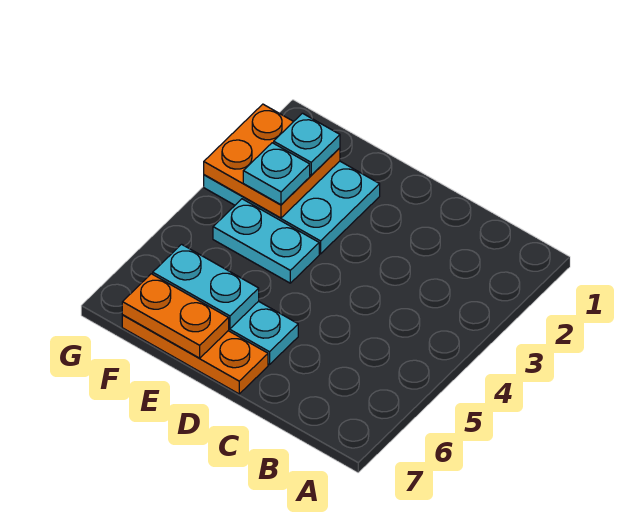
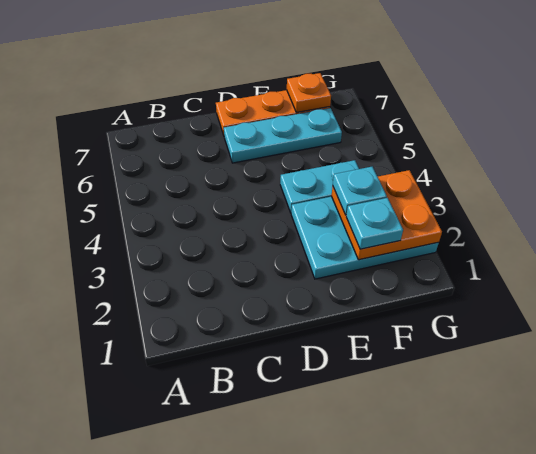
cyan plate E6:F6 level 2 -> none
orange plate E7:F7 level 2 -> orange plate F7 level 2

